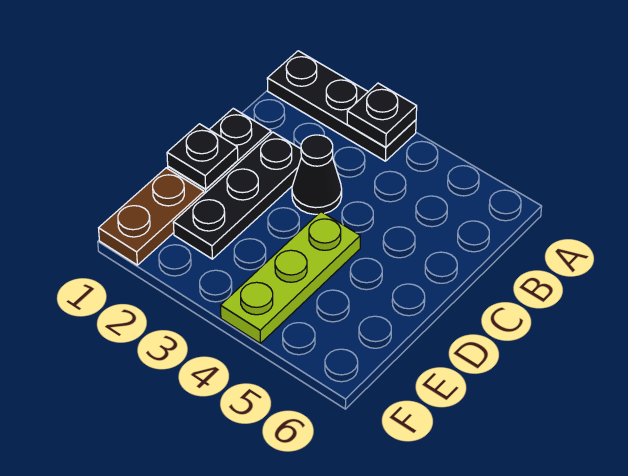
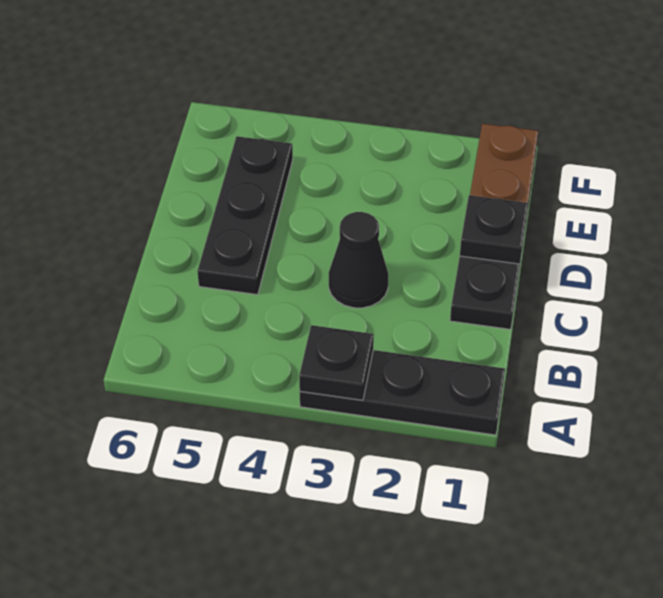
black plate C2:E2 level 1 -> black plate C5:E5 level 1
lime plate D4:F4 level 1 -> none

